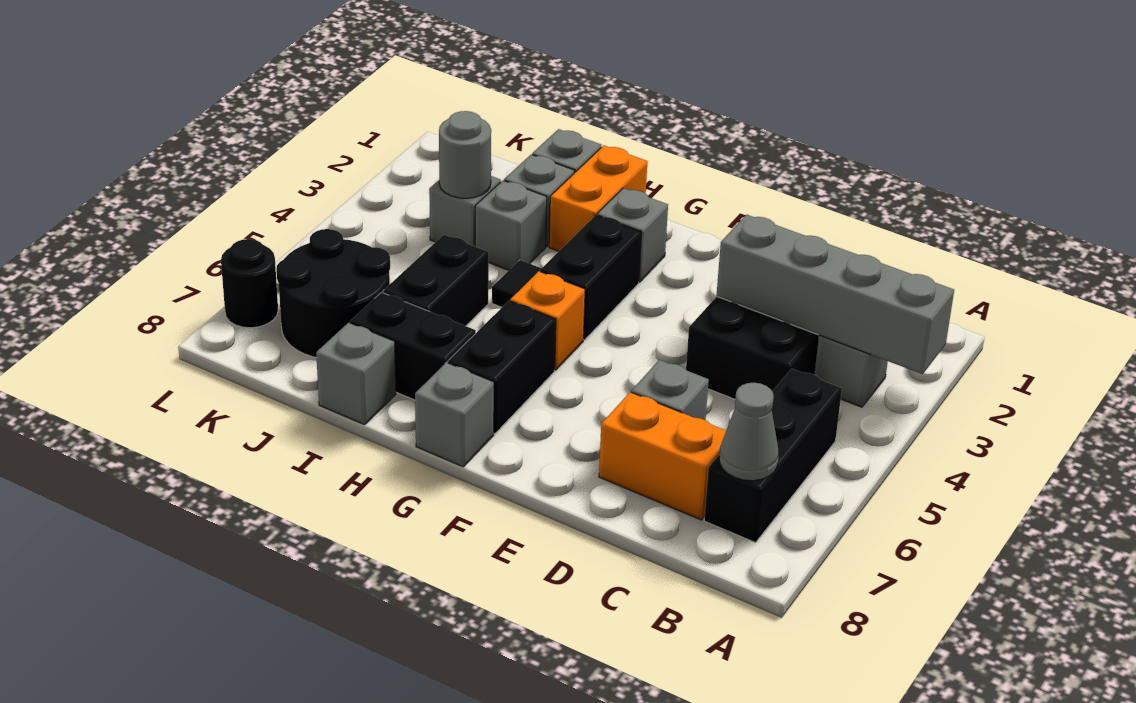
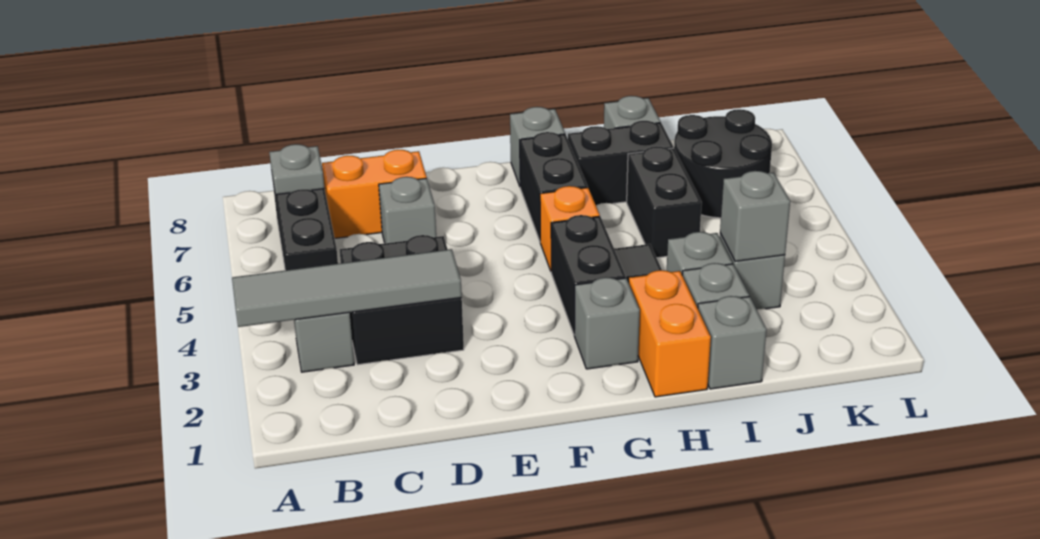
grey brick A3:D3 level 2 -> grey tile A3:D3 level 2
grey cone B7 level 2 -> grey plate B7 level 2
grey round brick J3 level 2 -> grey brick J3 level 2
black round brick L7 level 1 -> none

